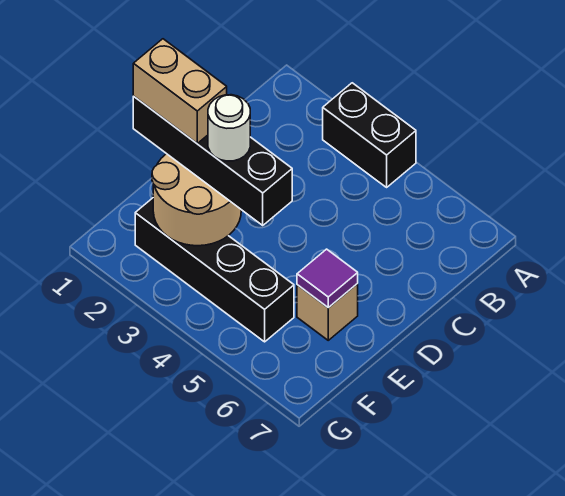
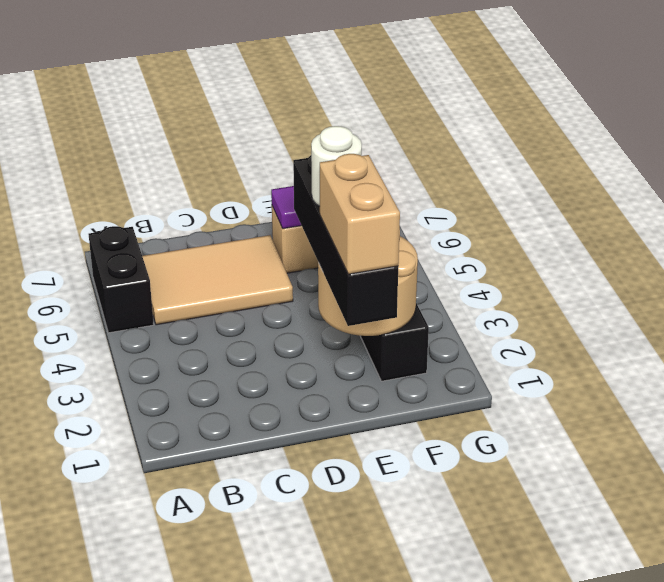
black brick A3:A4 level 1 -> black brick A5:A6 level 1
none -> tan tile B5:D6 level 1

